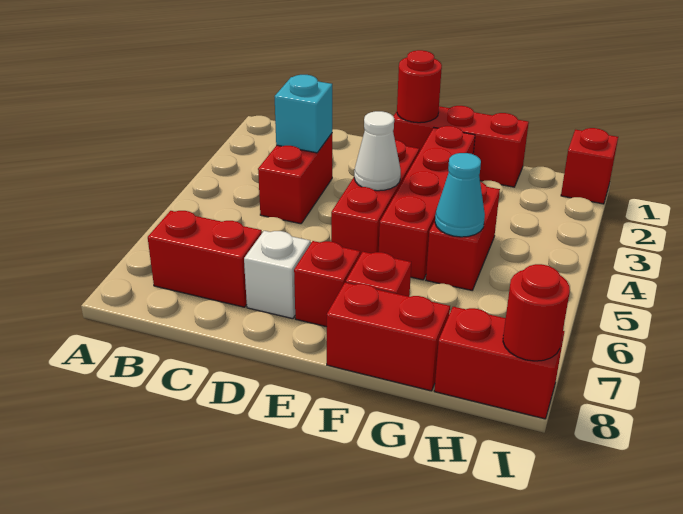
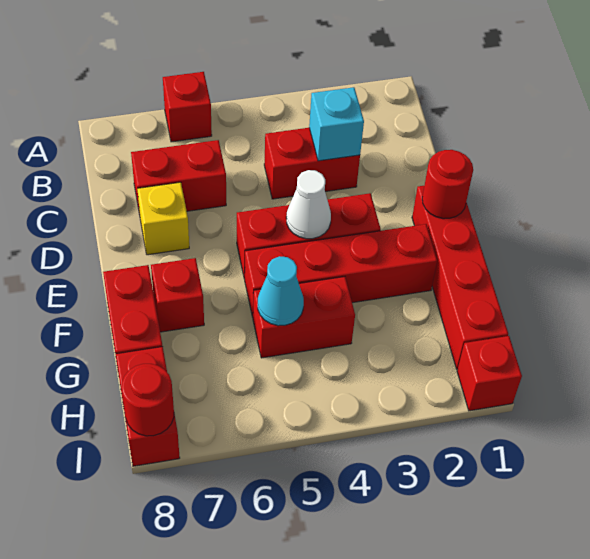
red brick B7:C7 level 1 -> red brick C6:C7 level 1
white brick D7 level 1 -> yellow brick D7 level 1
red brick E1:G1 level 1 -> red brick E1:H1 level 1
red brick E7 level 1 -> red brick A6 level 1

